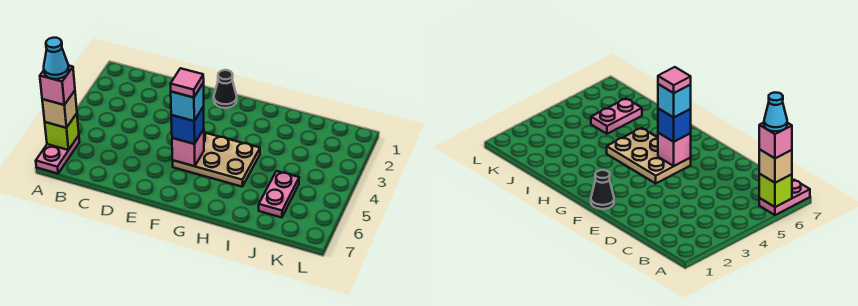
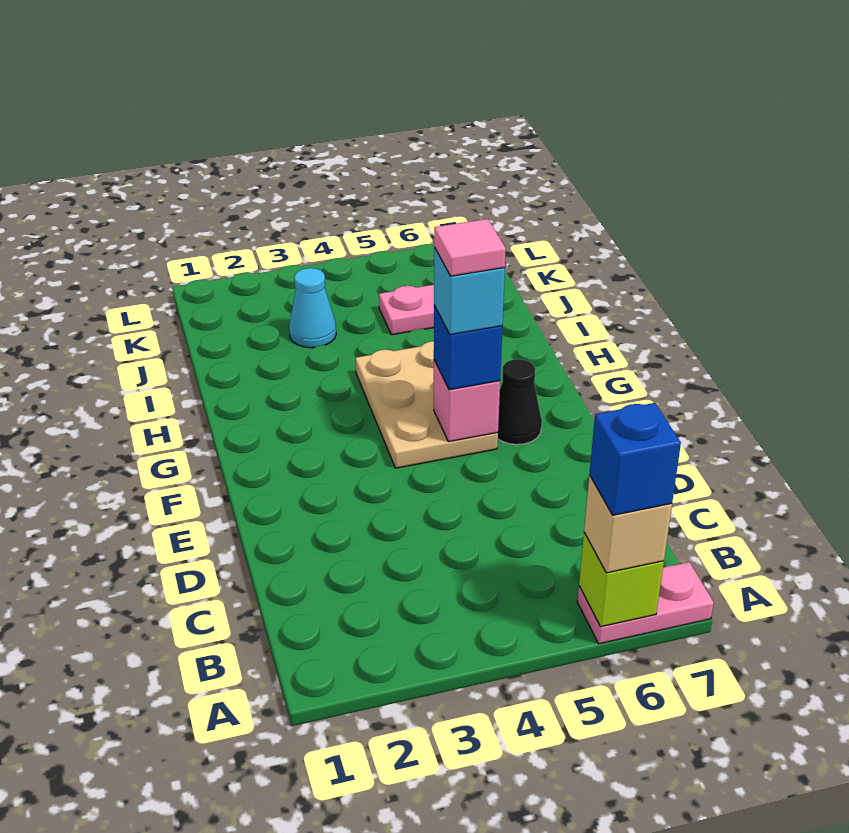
pink brick A6 level 4 -> blue brick A6 level 4
cyan cone A6 level 5 -> cyan cone J3 level 1
black cone F1 level 1 -> black cone F6 level 1

